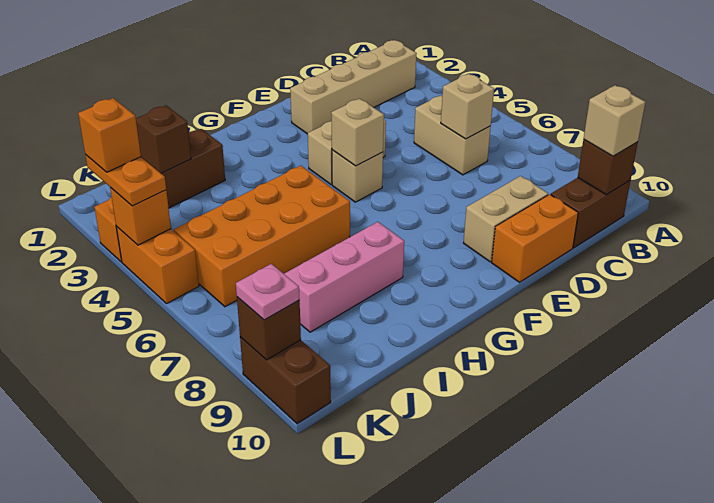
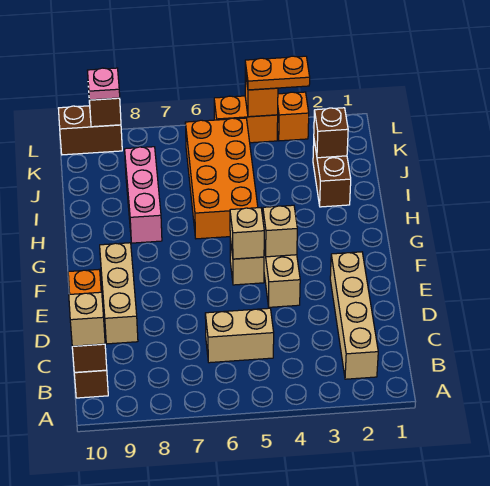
tan brick C6 level 2 -> tan brick F4 level 2
tan brick D9:E9 level 1 -> tan brick D9:F9 level 1
orange brick L3 level 4 -> none

